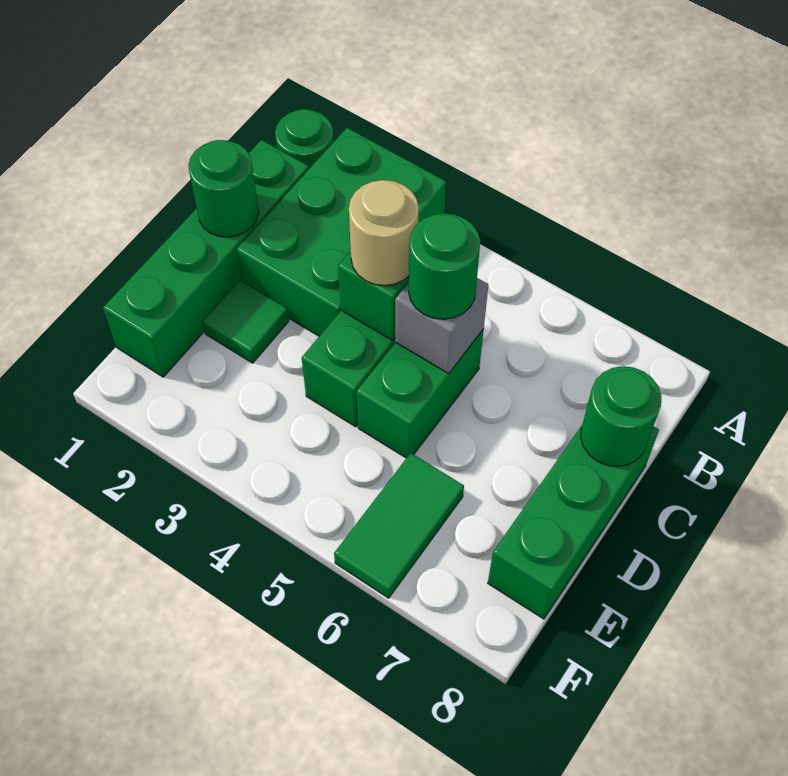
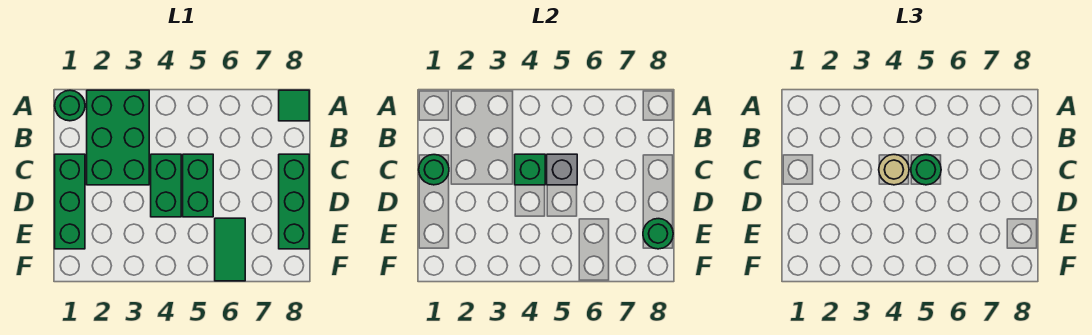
green brick B1:E1 level 1 -> green brick C1:E1 level 1
green round brick C8 level 2 -> green round brick E8 level 2
green tile D2 level 1 -> green tile A8 level 1

